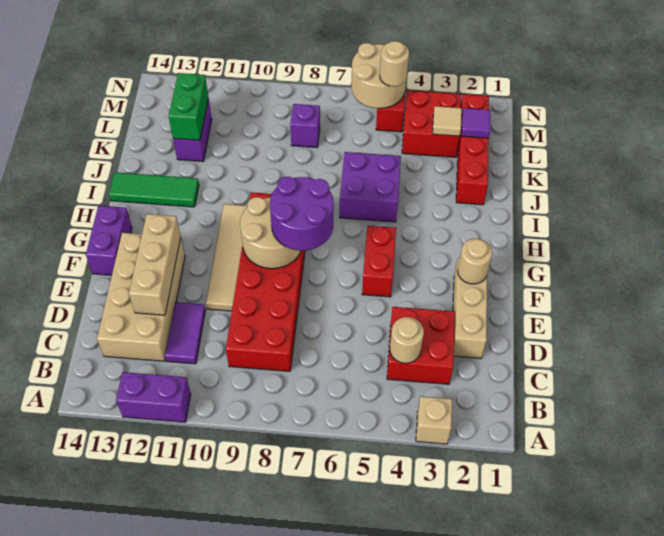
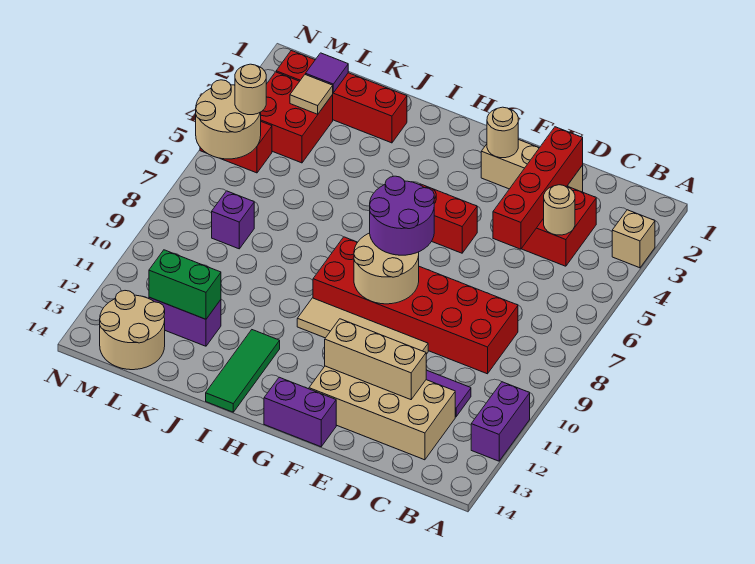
none -> red brick D2:D5 level 2
purple brick I5:J6 level 1 -> none
none -> tan round brick L13:M14 level 1

